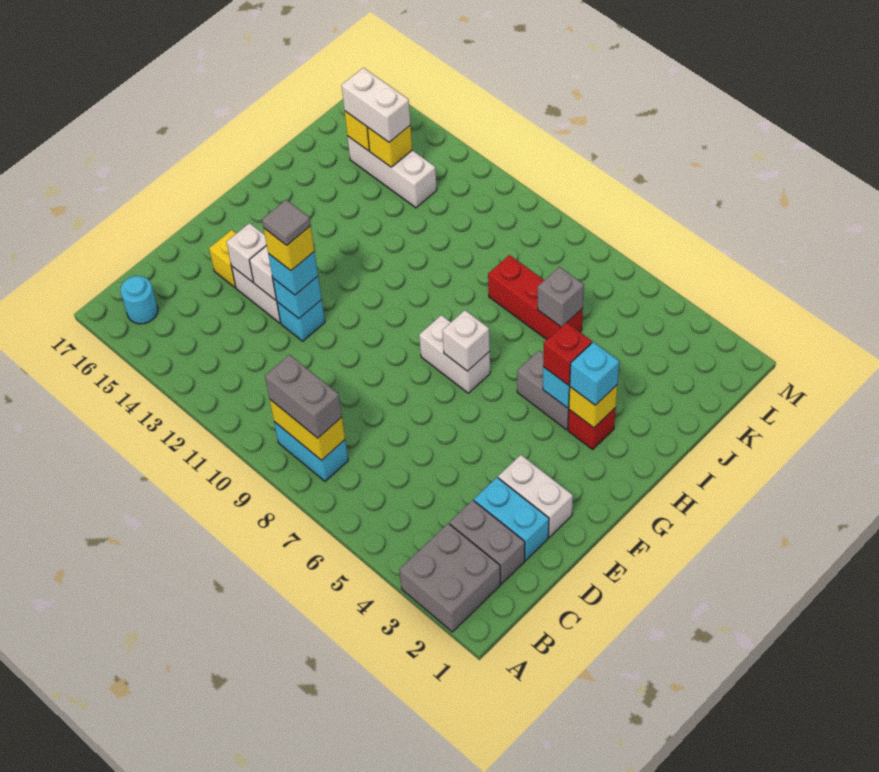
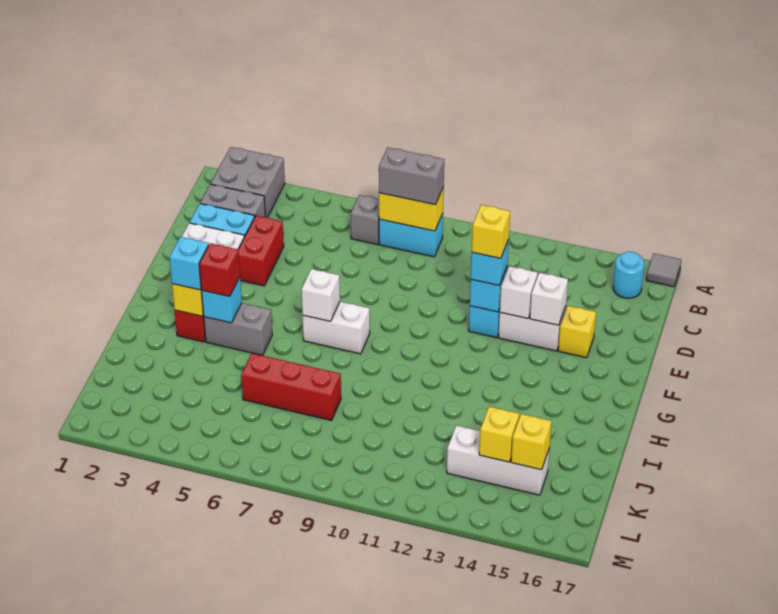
none -> red brick D4:E4 level 1
grey tile E12 level 5 -> grey tile A17 level 1
grey brick J6 level 2 -> grey brick B7 level 1
white brick K14:K15 level 3 -> none

